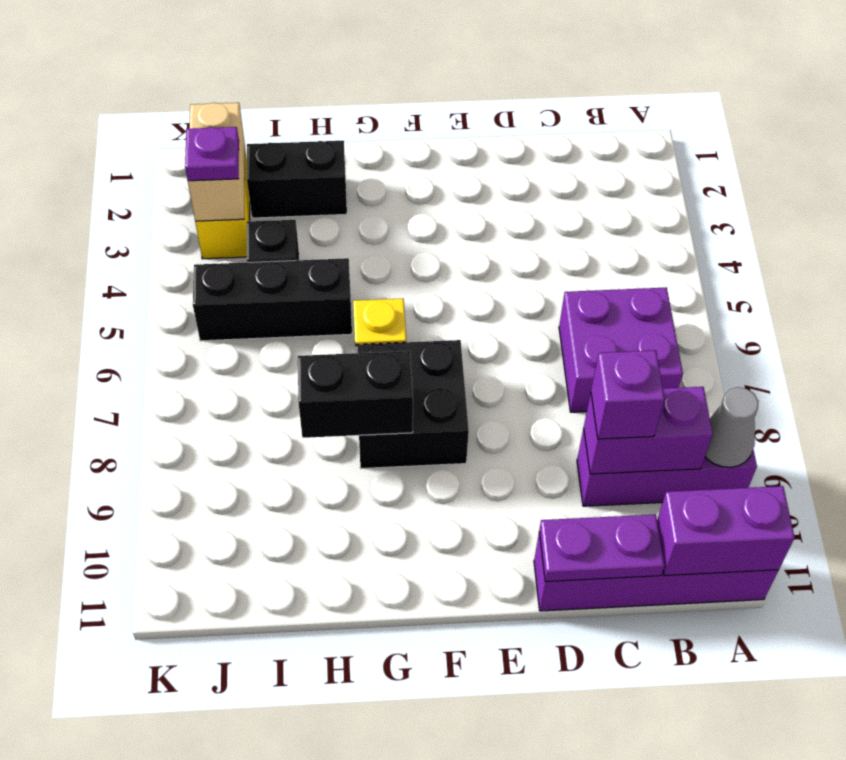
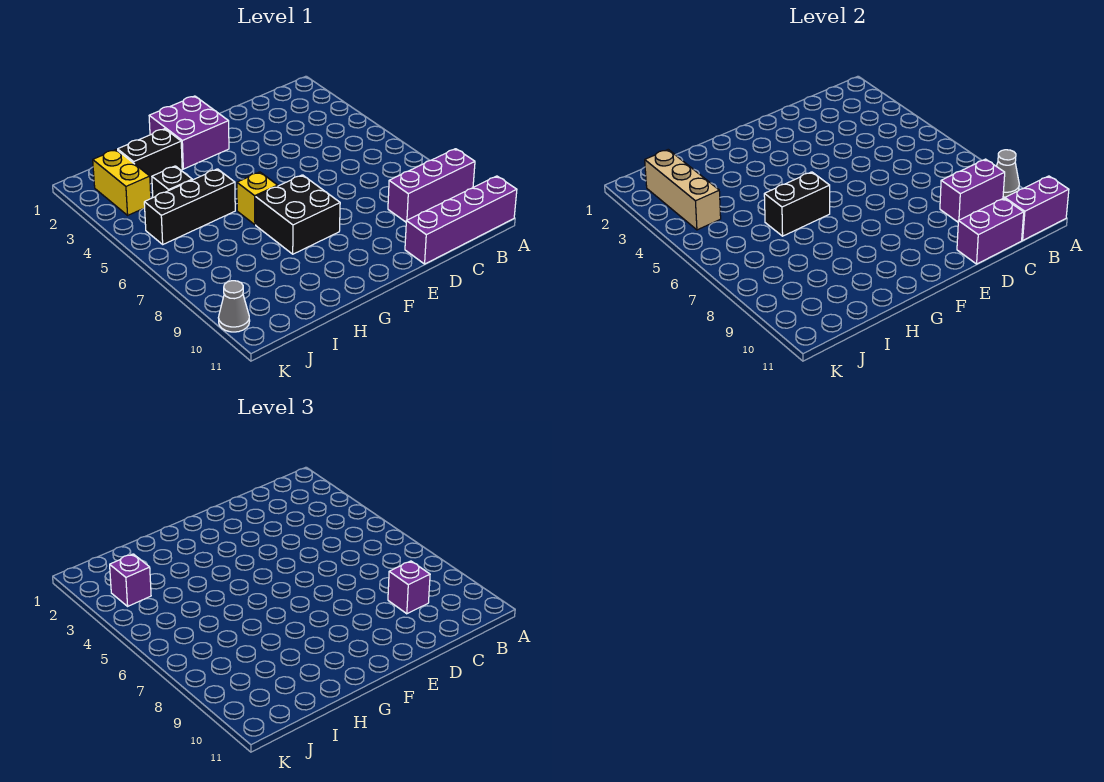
purple brick B6:C7 level 1 -> purple brick F1:G2 level 1
purple plate C11:D11 level 2 -> purple brick C11:D11 level 2
black brick G8:H8 level 2 -> black brick G6:H6 level 2
tan brick J2:J3 level 2 -> tan brick J2:J4 level 2
purple plate J3 level 3 -> purple brick J3 level 3
none -> grey cone K10 level 1

